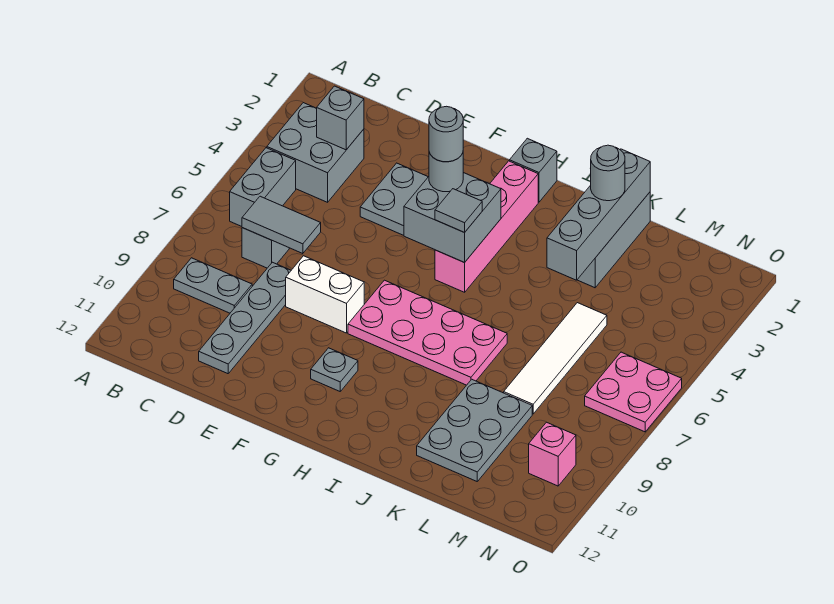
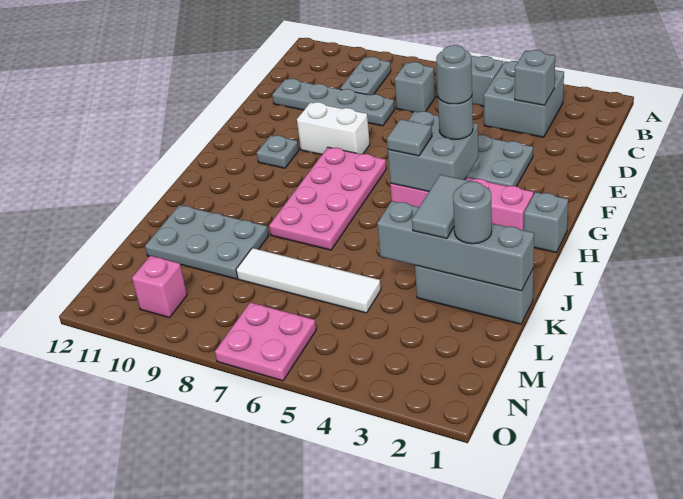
grey tile C7:D7 level 2 -> grey tile J3:K3 level 3
white brick E8:F8 level 1 -> white brick F8:F9 level 1

